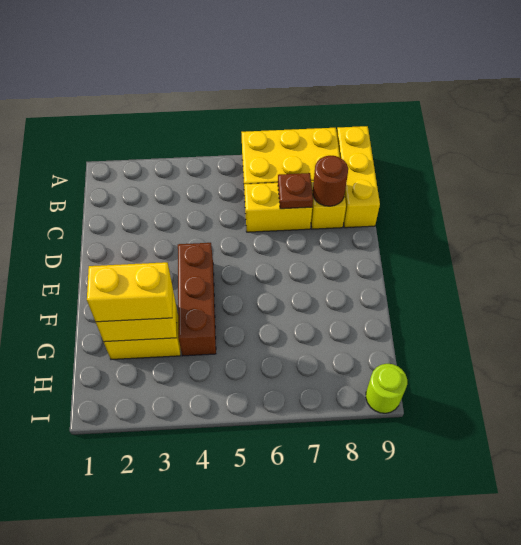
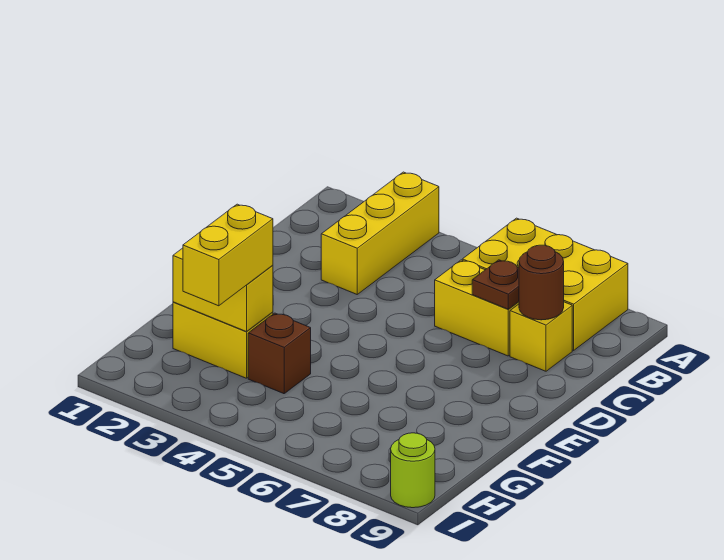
yellow brick A9:C9 level 1 -> yellow brick A3:C3 level 1
brown brick E4:G4 level 1 -> brown brick G4 level 1
yellow brick G2:G3 level 3 -> yellow brick G3:H3 level 3

